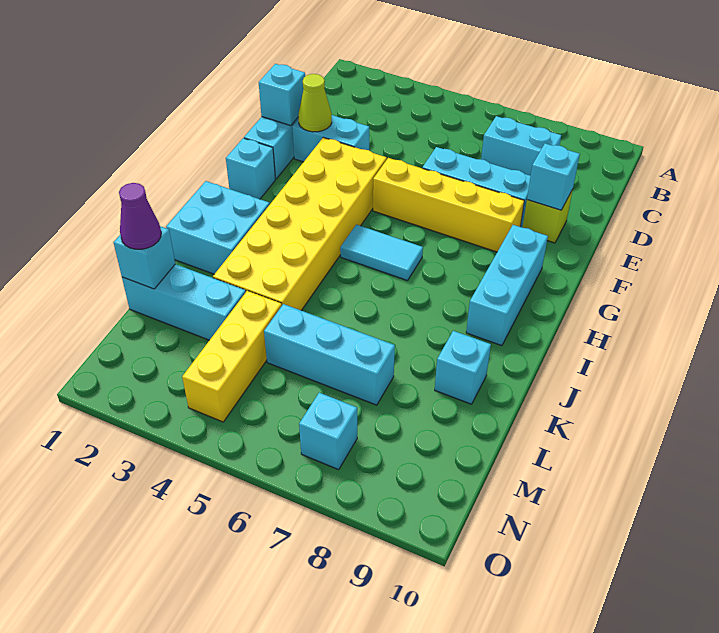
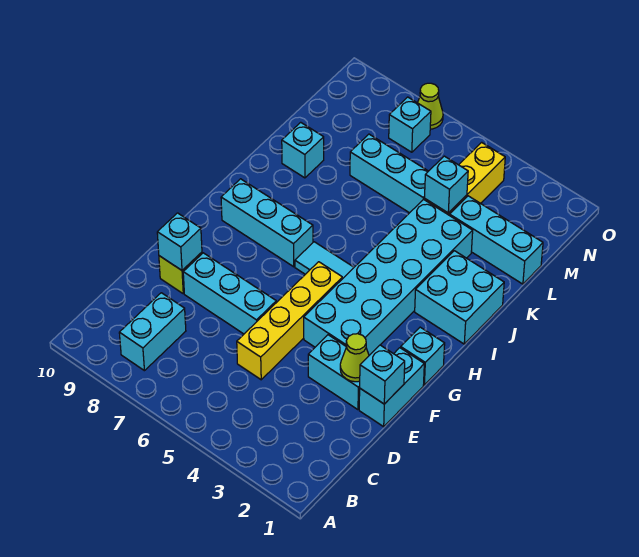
cyan brick C7:C8 level 1 -> cyan brick B8:C8 level 1
yellow brick F3:K4 level 1 -> cyan brick F3:K4 level 1
yellow brick F5:F8 level 1 -> yellow brick D5:G5 level 1
cyan brick G9:I9 level 1 -> cyan brick H7:H9 level 1
cyan brick L1 level 2 -> cyan brick L4 level 2
purple cone L1 level 3 -> none
none -> lime cone O7 level 1

